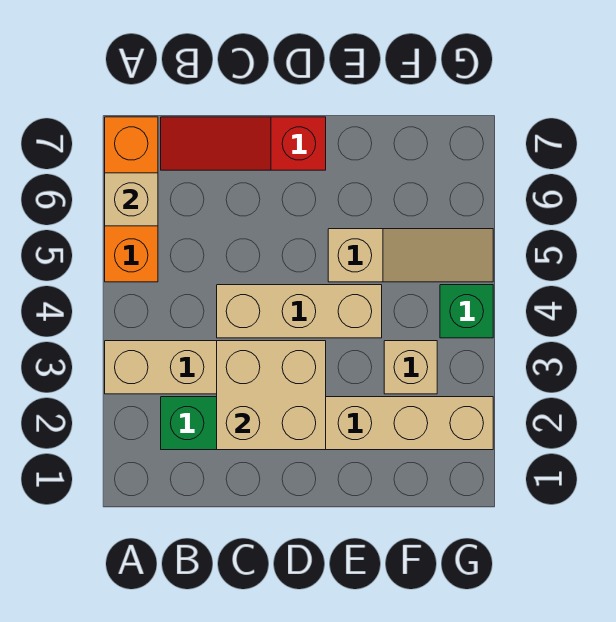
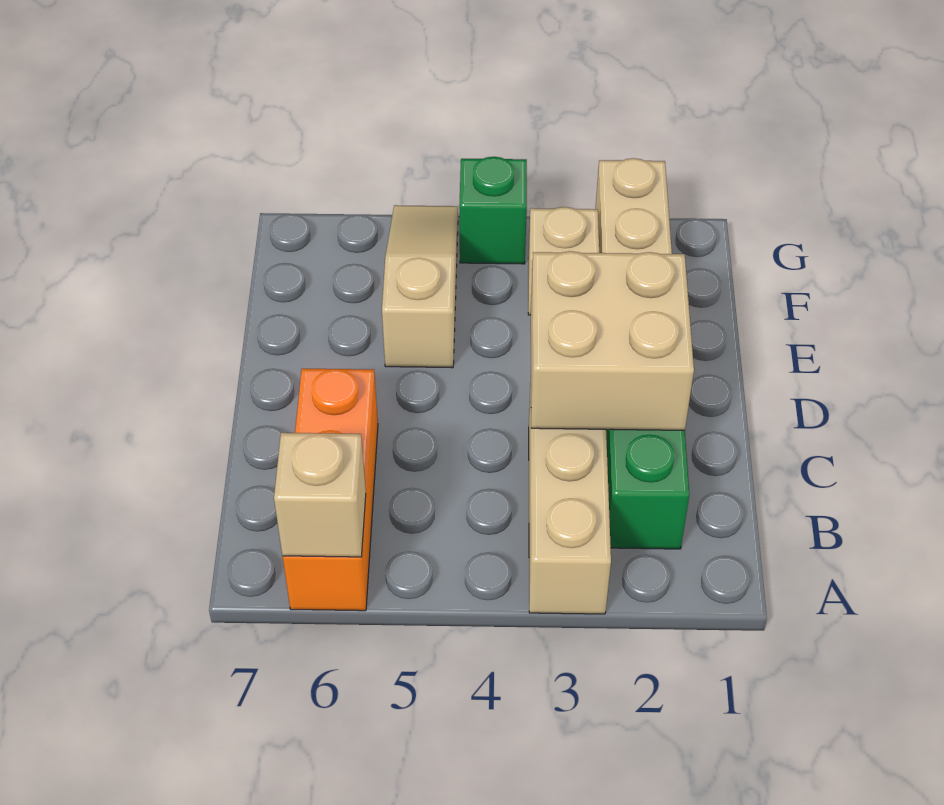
orange brick A5:A7 level 1 -> orange brick A6:C6 level 1
red slope B7:D7 level 1 top D -> none
tan brick C4:E4 level 1 -> none

